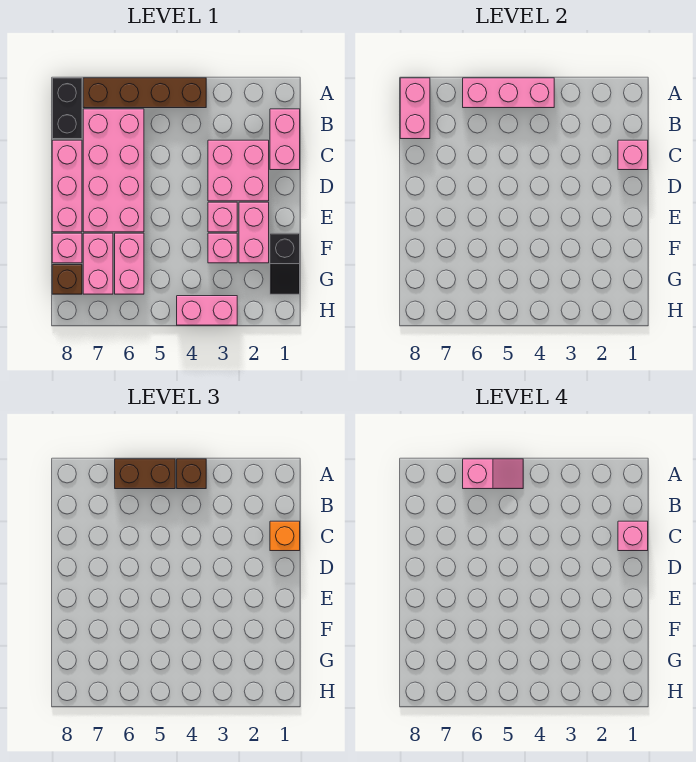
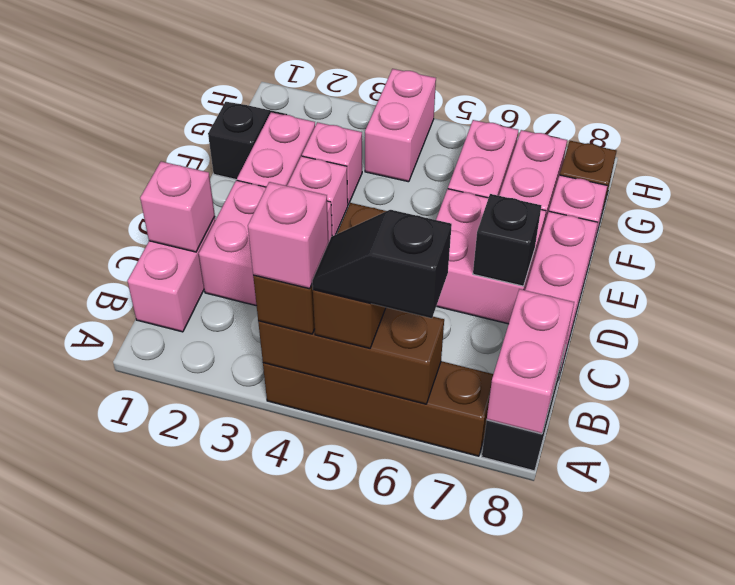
pink brick A4:A6 level 2 -> brown brick A4:A6 level 2
brown brick A5:A6 level 3 -> brown brick A5:B5 level 3
pink slope A5:A6 level 4 top 6 -> black slope A5:A6 level 4 top 6
pink brick B6:E7 level 1 -> pink brick D6:E7 level 1
orange brick C1 level 3 -> none
pink brick C1 level 4 -> pink brick A4 level 4
none -> black brick D7 level 2
pink brick H3:H4 level 1 -> pink brick G4:H4 level 1

